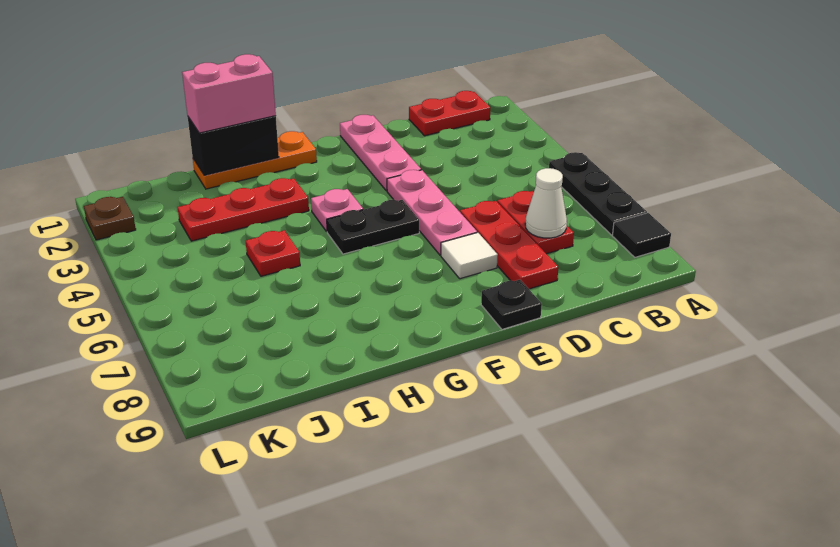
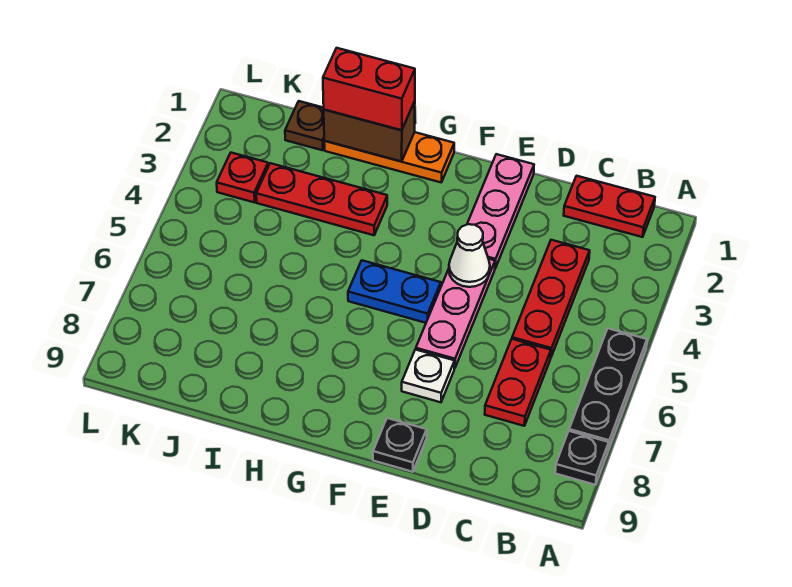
black tile A8 level 1 -> black plate A8 level 1
white cone C7 level 2 -> white cone E4 level 2
red plate D6:D8 level 1 -> red plate C3:C5 level 1
white tile E7 level 1 -> white plate E7 level 1
black plate F5:G5 level 1 -> blue plate F5:G5 level 1
pink plate G4 level 1 -> none
black brick H1:I1 level 2 -> brown brick H1:I1 level 2
pink brick H1:I1 level 3 -> red brick H1:I1 level 3
red plate I5 level 1 -> red plate K3 level 1
brown plate L2 level 1 -> brown plate J1 level 1

